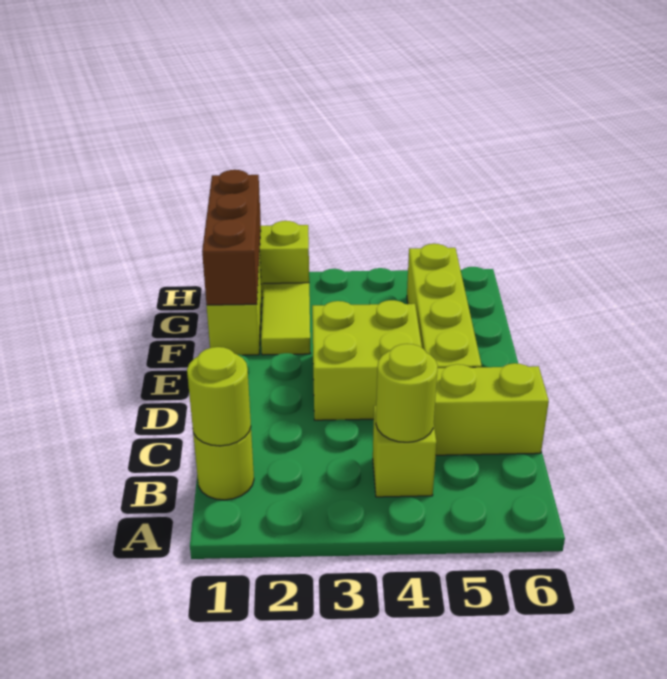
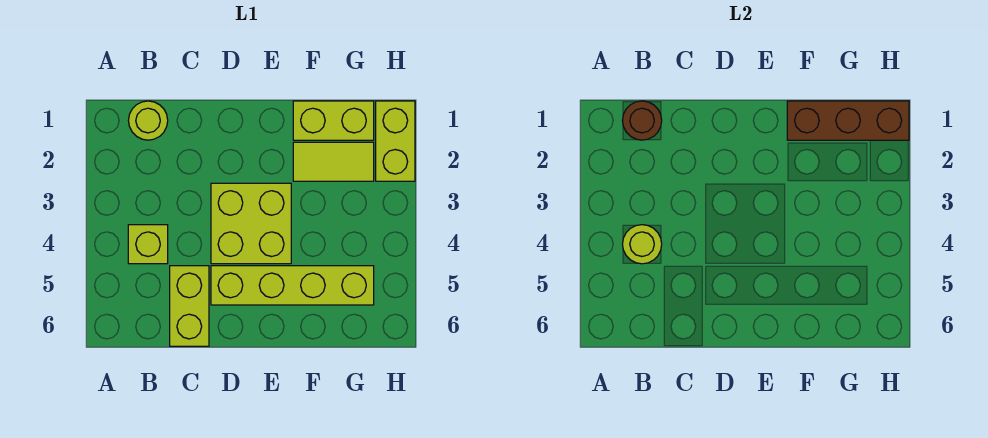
lime round brick B1 level 2 -> brown round brick B1 level 2

